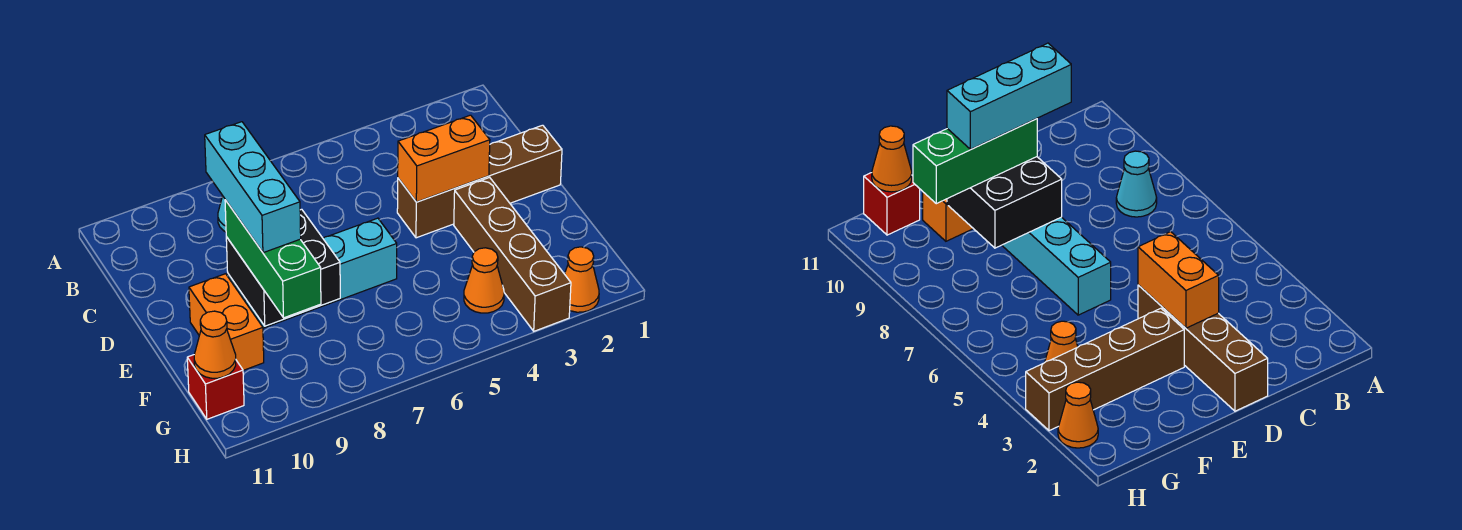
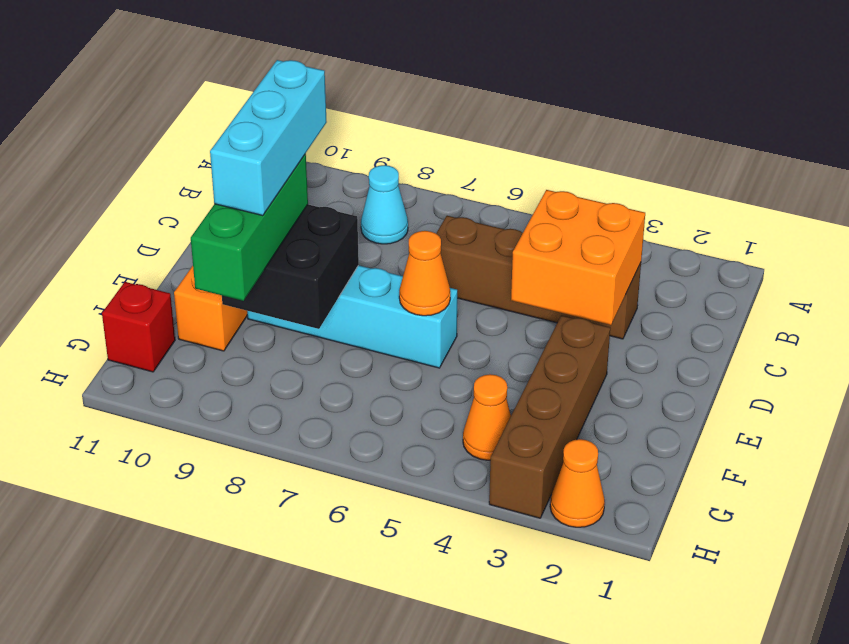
brown brick D1:D4 level 1 -> brown brick C3:C6 level 1
orange brick D3:D4 level 2 -> orange brick C3:D4 level 2
orange cone G11 level 2 -> orange cone E6 level 2

